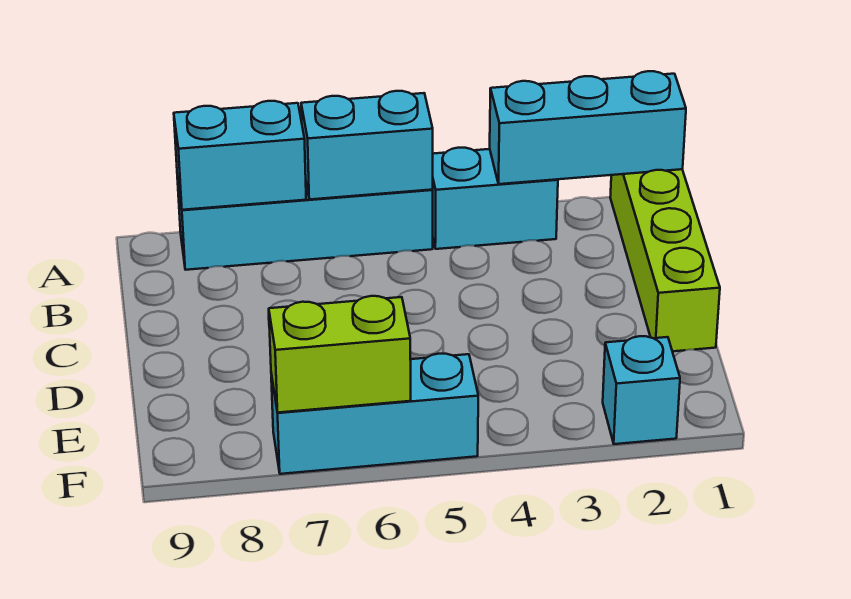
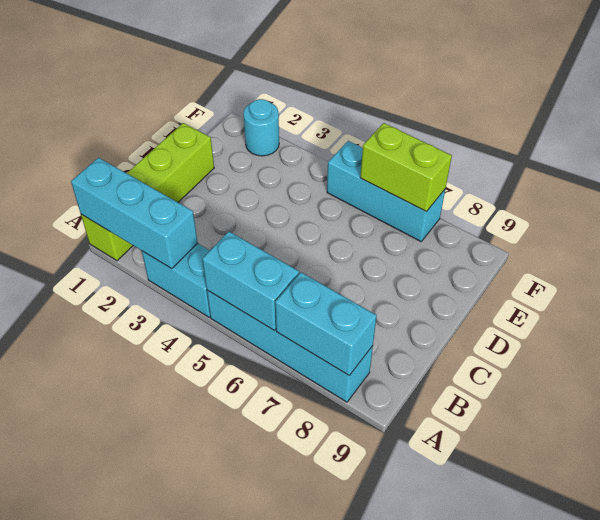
cyan brick F2 level 1 -> cyan round brick F2 level 1

